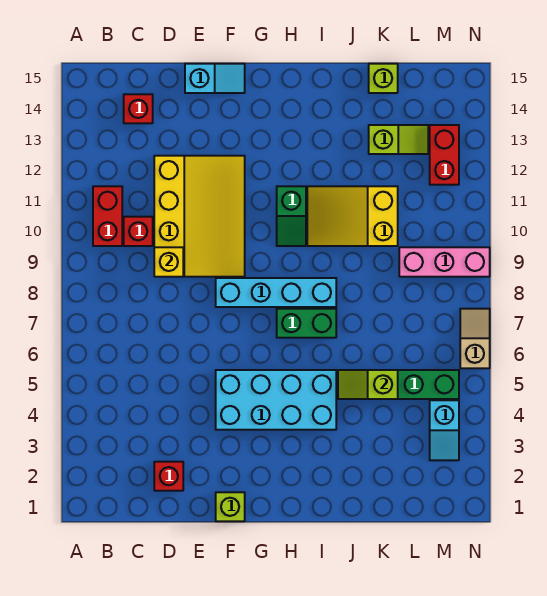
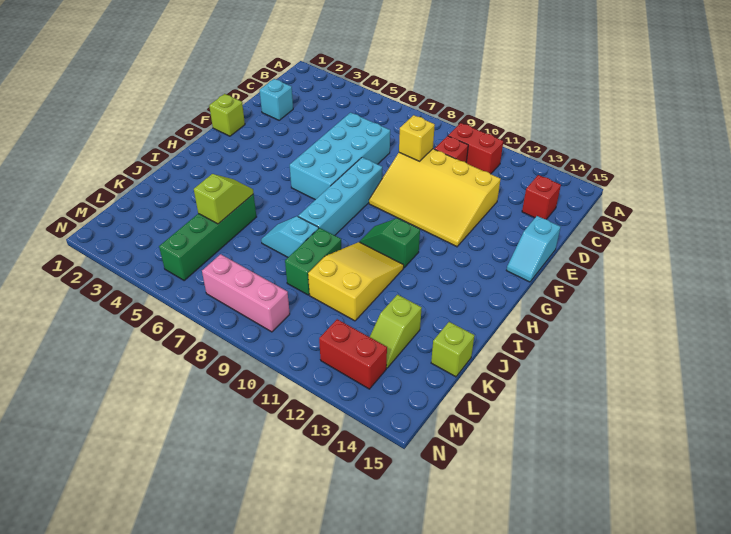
red brick D2 level 1 -> cyan brick D2 level 1
cyan brick F4:I5 level 1 -> cyan brick D6:G7 level 1
green brick H7:I7 level 1 -> green brick J9:K9 level 1
pink brick L9:N9 level 1 -> pink brick M7:M9 level 1
cyan slope M3:M4 level 1 top 4 -> cyan slope J7:J8 level 1 top 8
tan slope N6:N7 level 1 top 6 -> none

